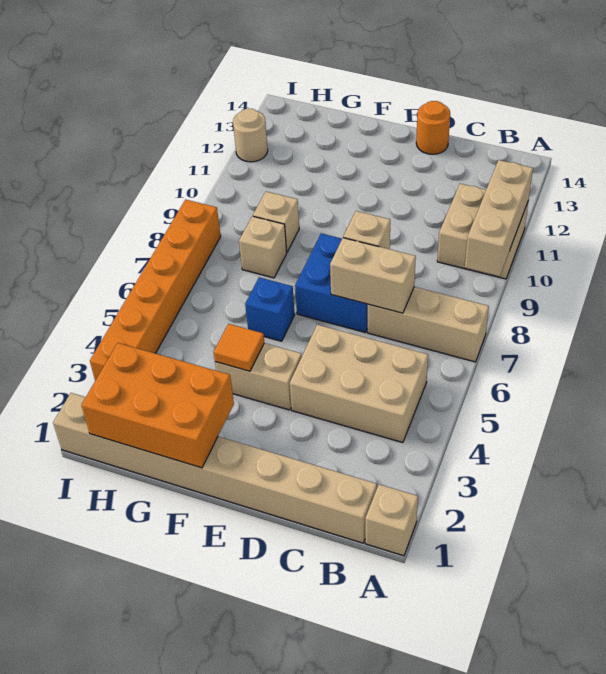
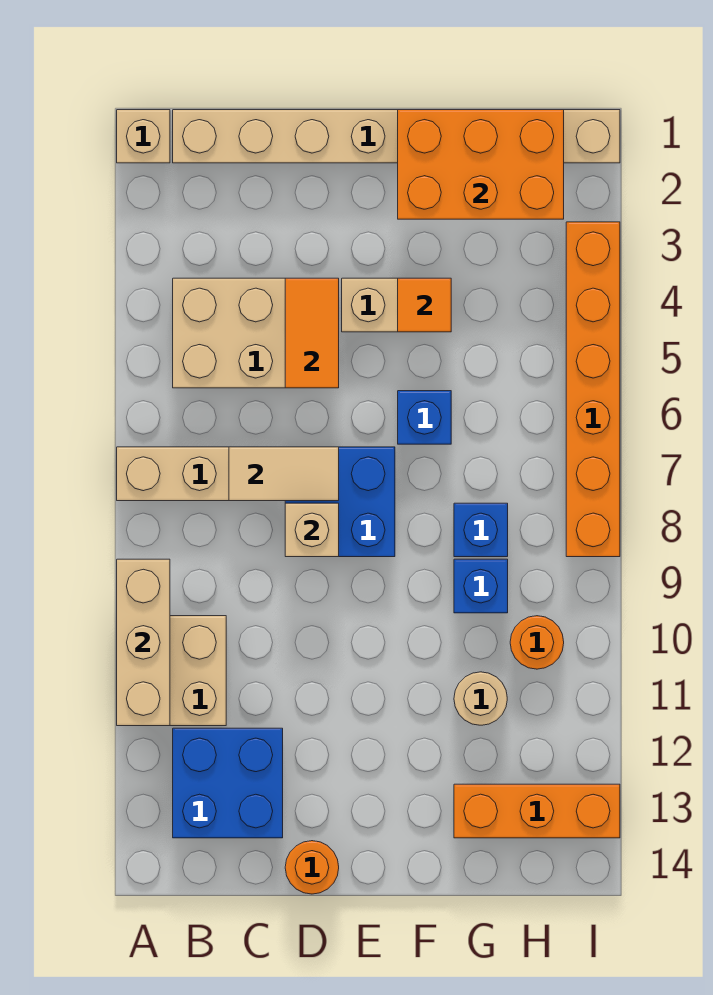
none -> blue brick B12:C13 level 1
tan brick C7:D7 level 2 -> tan tile C7:D7 level 2
none -> orange tile D4:D5 level 2
tan brick G8 level 1 -> blue brick G8 level 1
tan brick G9 level 1 -> blue brick G9 level 1
none -> orange brick G13:I13 level 1
none -> orange round brick H10 level 1
tan round brick I12 level 1 -> tan round brick G11 level 1

